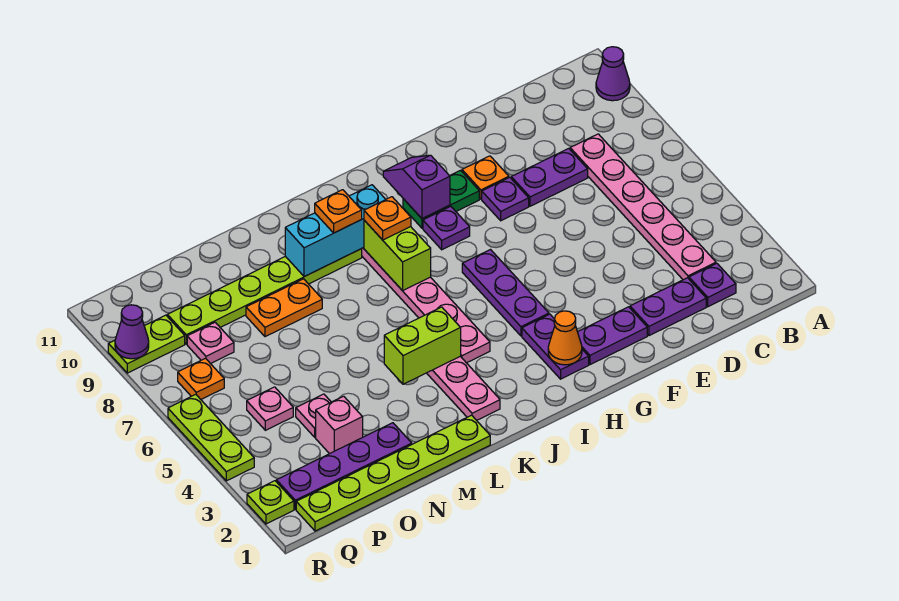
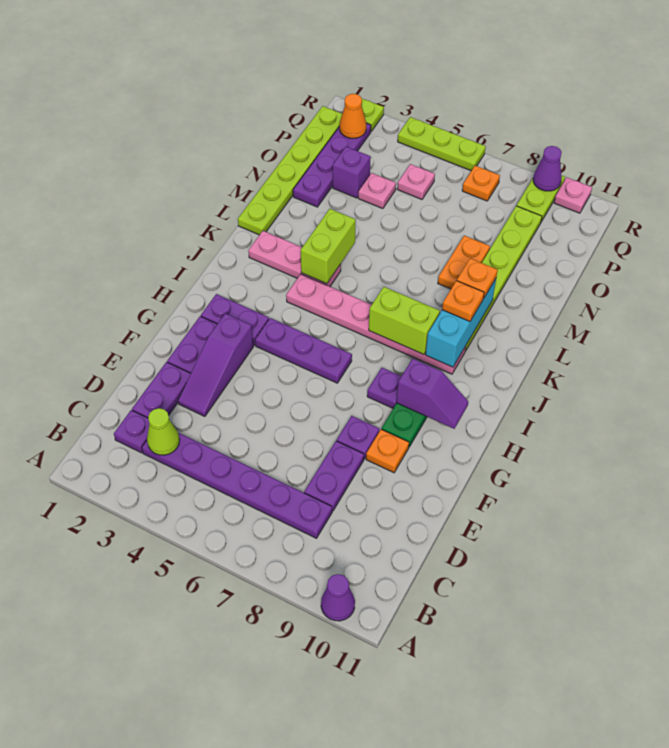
pink plate C3:C8 level 1 -> purple plate C3:C8 level 1
none -> lime cone C3 level 2
none -> purple slope E3:G3 level 1 top G
orange cone H2 level 2 -> orange cone Q2 level 2
orange plate J8 level 3 -> orange plate L9 level 3
pink brick O3 level 1 -> purple brick O3 level 1
pink plate P8 level 1 -> pink plate R10 level 1

